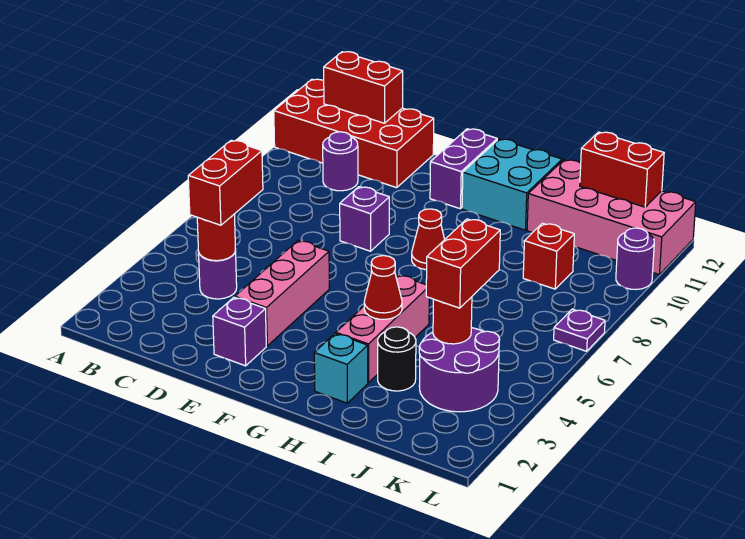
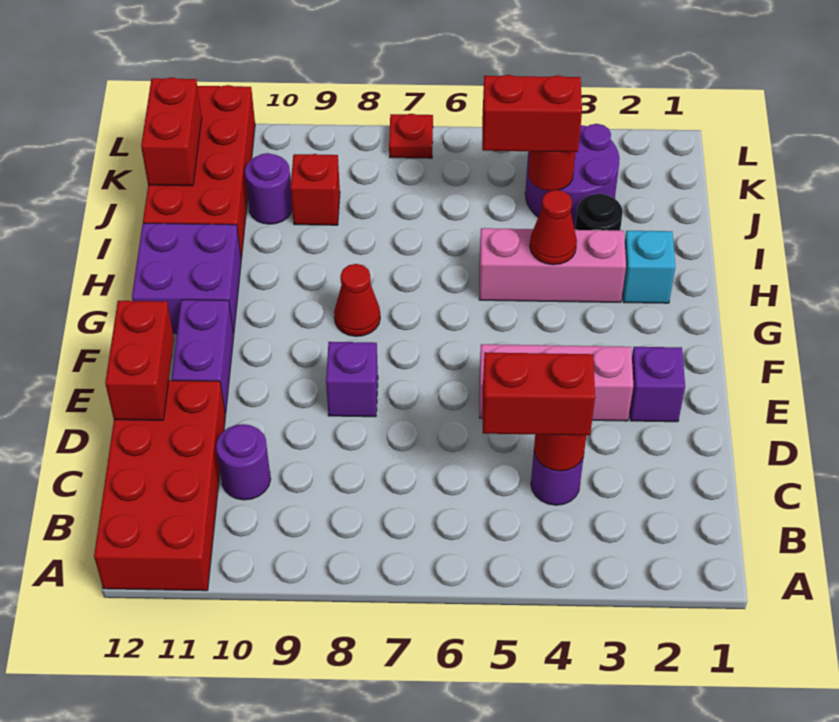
red brick B12:C12 level 2 -> red brick D12:E12 level 2
purple brick F11:F12 level 1 -> purple brick E11:F11 level 1
cyan brick G11:H12 level 1 -> purple brick G11:H12 level 1
pink brick I11:L12 level 1 -> red brick I11:L12 level 1
purple plate L7 level 1 -> red plate L7 level 1
purple round brick L10 level 1 -> purple round brick J10 level 1

